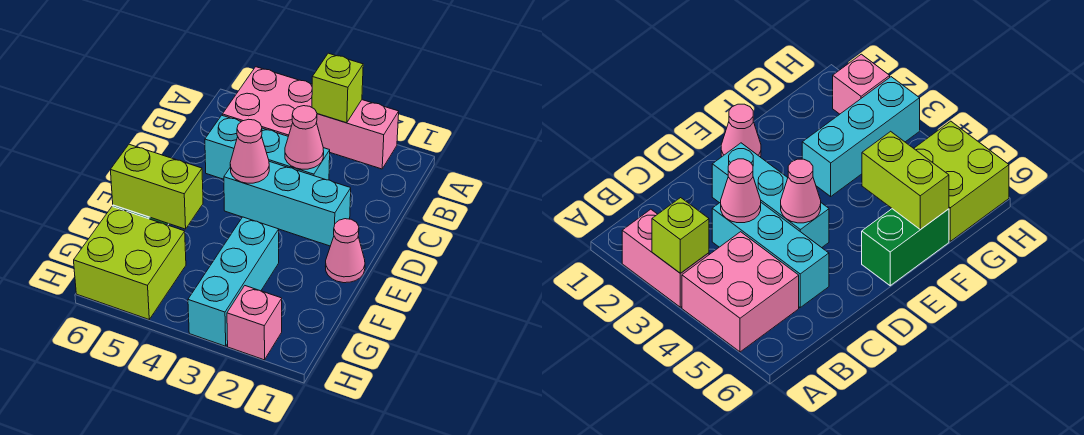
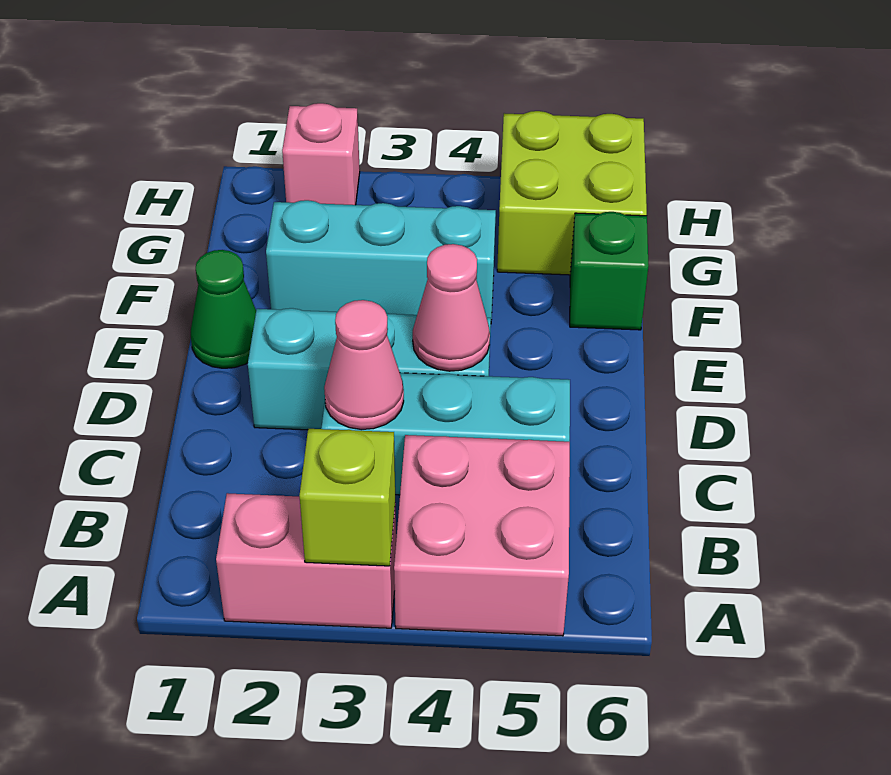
pink cone E1 level 1 -> green cone E1 level 1
green brick E6:F6 level 1 -> green brick F6 level 1
cyan brick F3:H3 level 1 -> cyan brick F2:F4 level 1
lime brick F5:F6 level 2 -> none

